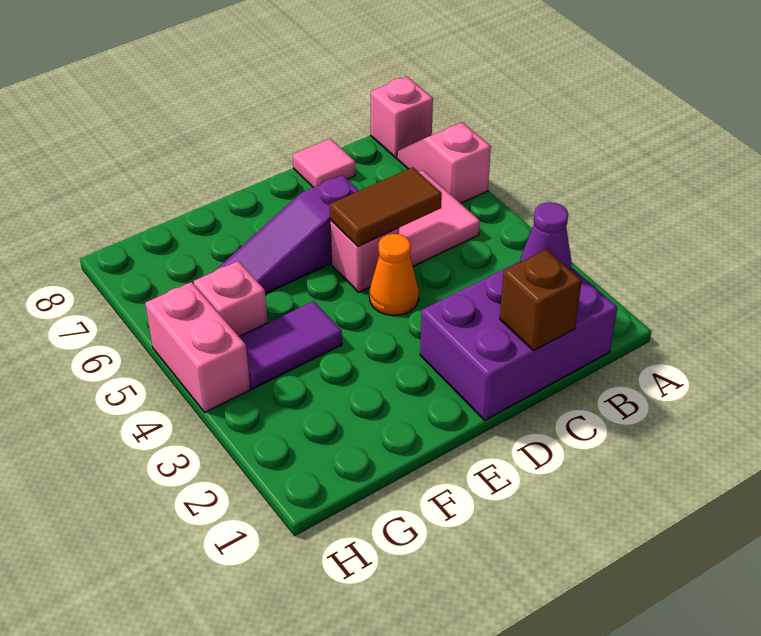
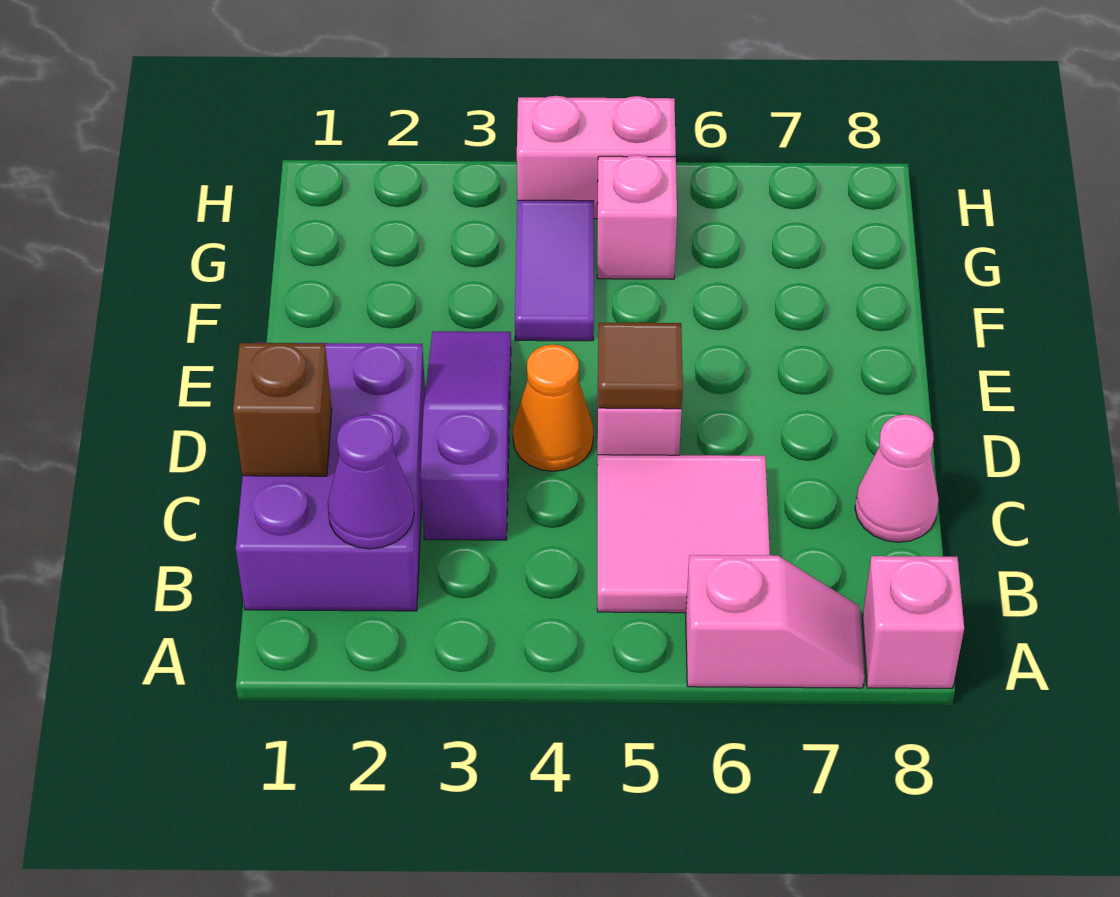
brown tile C5:D5 level 2 -> brown tile D5 level 2
pink tile C8 level 1 -> pink cone C8 level 1
purple slope D6:F6 level 1 top D -> purple slope C3:E3 level 1 top C

